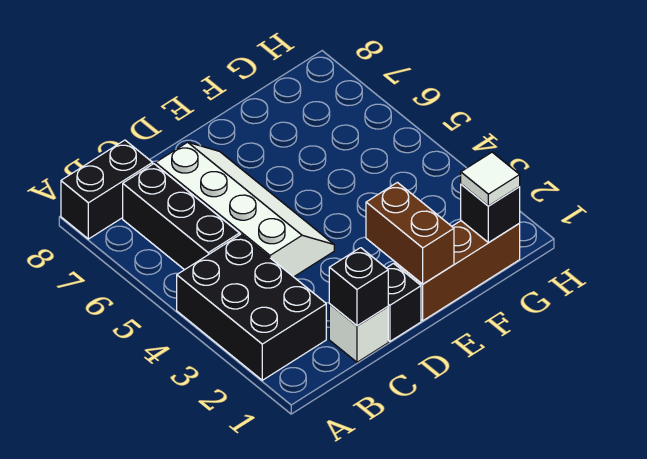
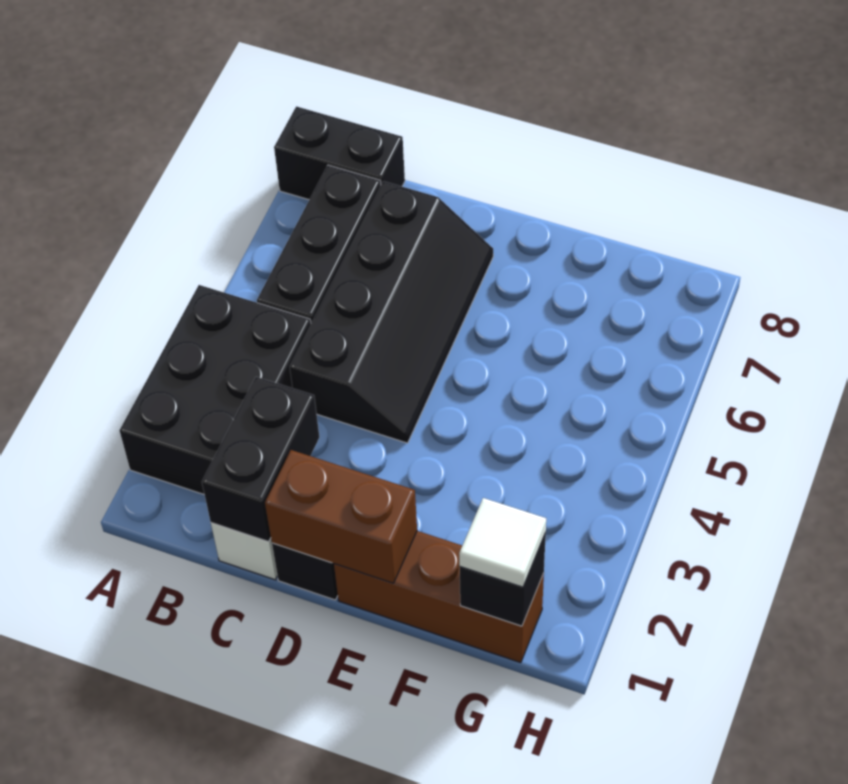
black brick C1 level 2 -> black brick C1:C2 level 2
white slope C4:D7 level 1 top C -> black slope C4:D7 level 1 top C
brown brick E1:E2 level 2 -> brown brick D1:E1 level 2

